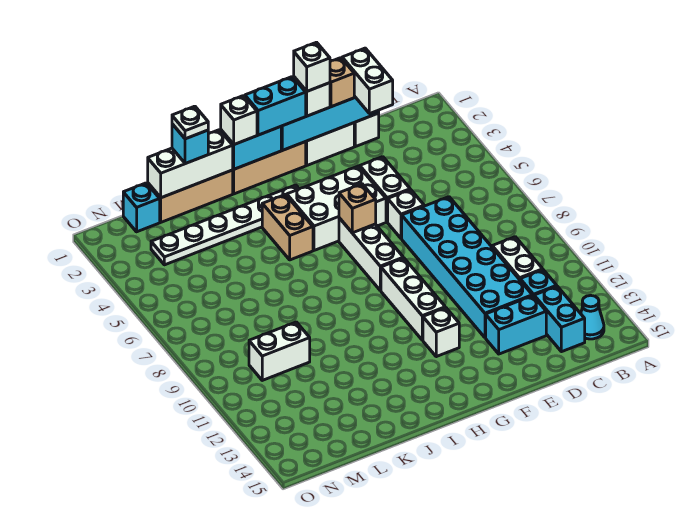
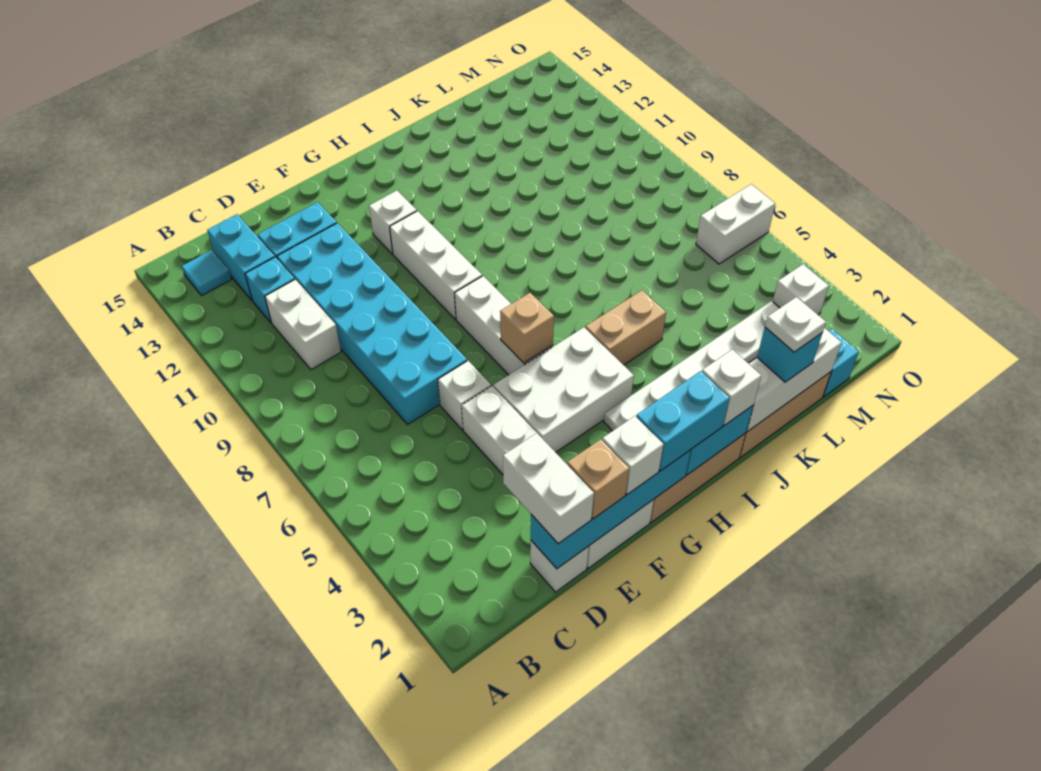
cyan cone B14 level 1 -> cyan tile B14 level 1
white brick F1 level 4 -> white brick N3 level 1
tan brick I4:I5 level 1 -> tan brick I5:J5 level 1
white brick L10:M10 level 1 -> white brick N6:O6 level 1

